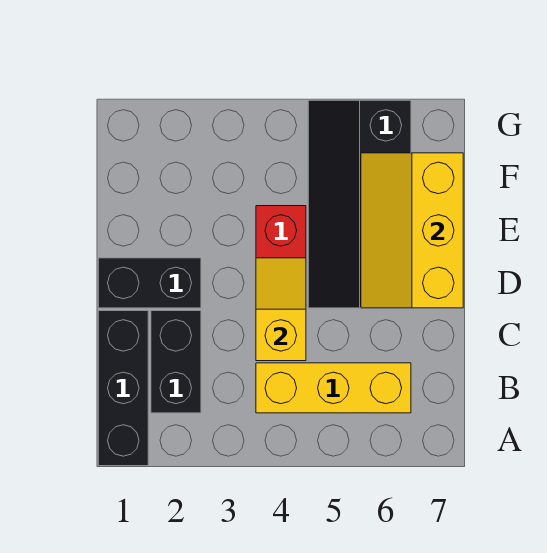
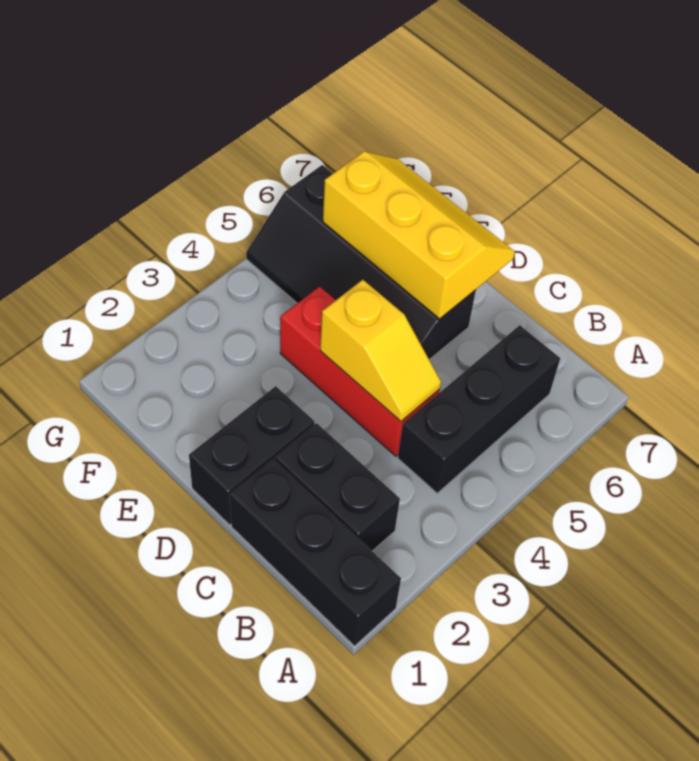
yellow brick B4:B6 level 1 -> black brick B4:B6 level 1
yellow slope C4:D4 level 2 top C -> yellow slope C4:D4 level 2 top D
yellow slope D6:F7 level 2 top 7 -> yellow slope D6:F7 level 2 top 6

